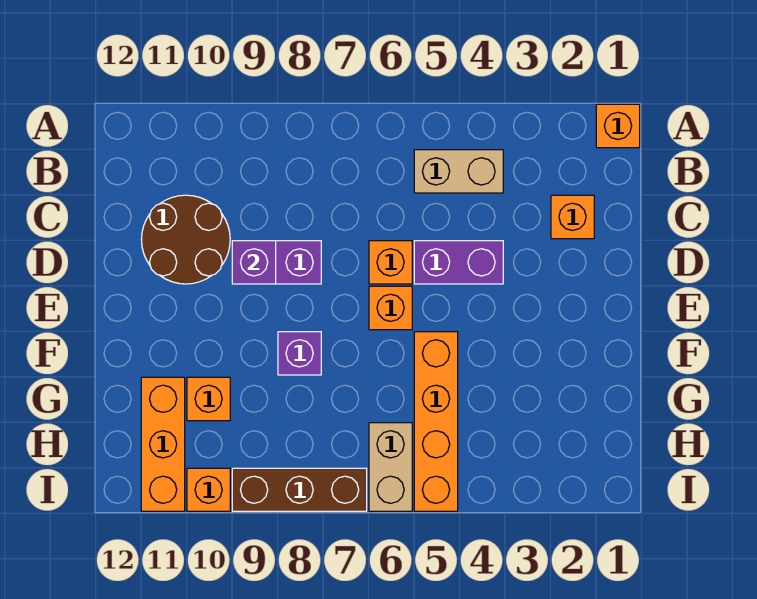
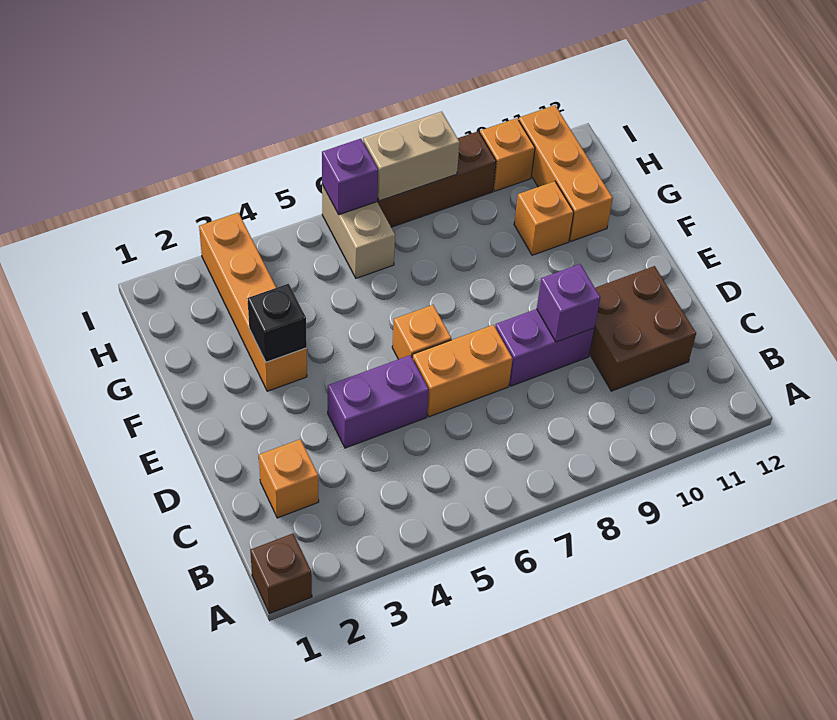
orange brick A1 level 1 -> brown brick A1 level 1
tan brick B4:B5 level 1 -> tan brick I7:I8 level 2
brown round brick C10:D11 level 1 -> brown brick C10:D11 level 1
orange brick D6 level 1 -> orange brick D6:D7 level 1
none -> black brick F3 level 2
orange brick F5:I5 level 1 -> orange brick F3:I3 level 1
purple brick F8 level 1 -> purple brick I6 level 2

